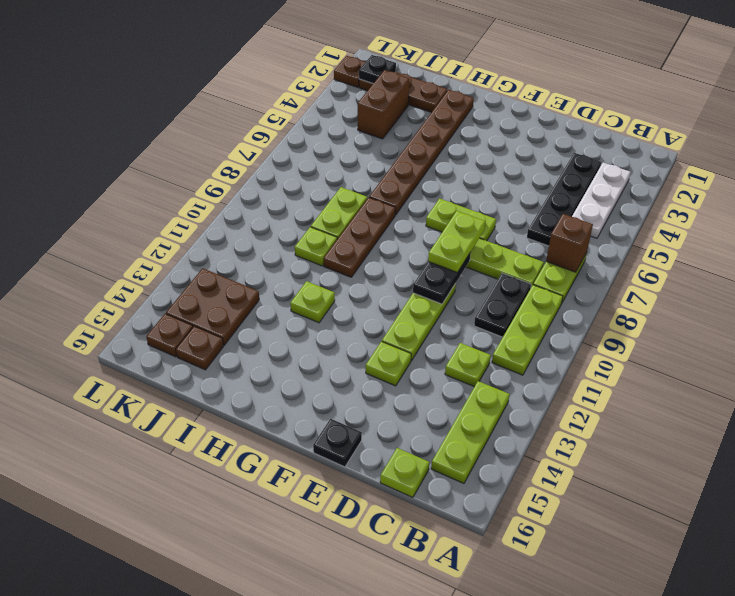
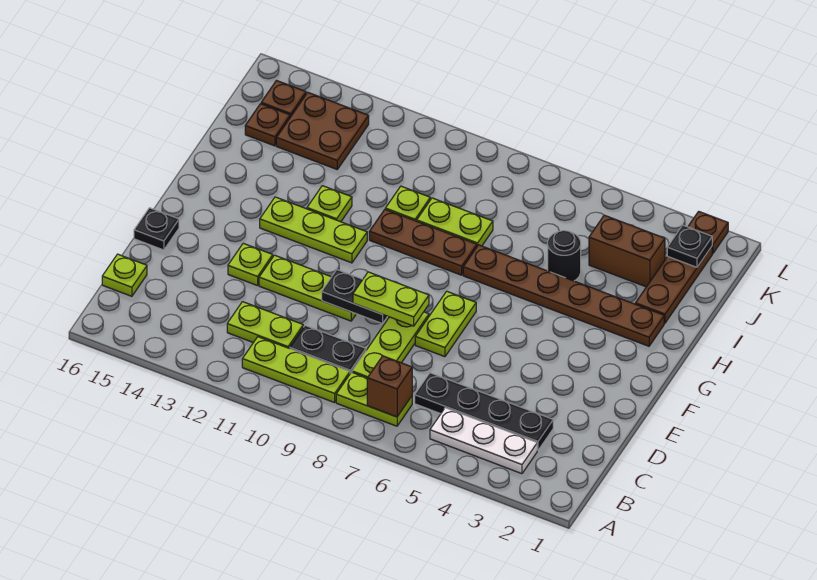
lime plate B13:B15 level 1 -> lime plate G11:G13 level 1
lime plate C12 level 1 -> lime plate C11:C12 level 1
none -> black round brick I5 level 1

